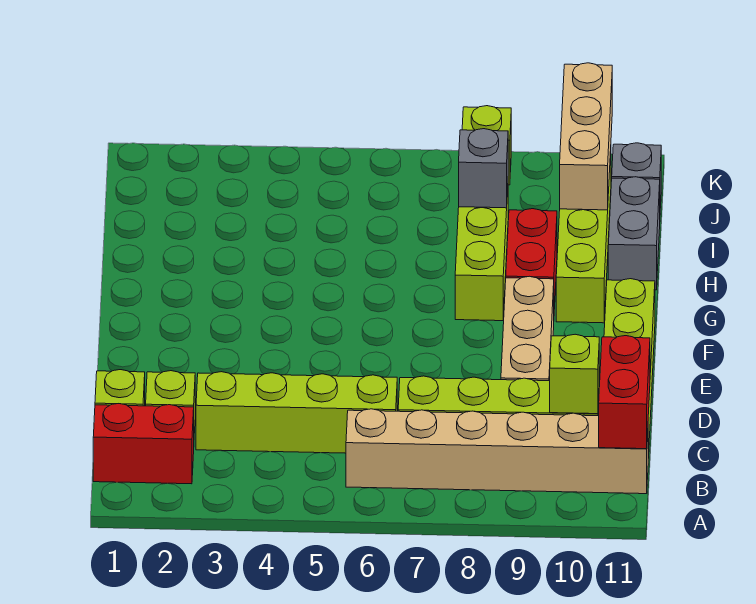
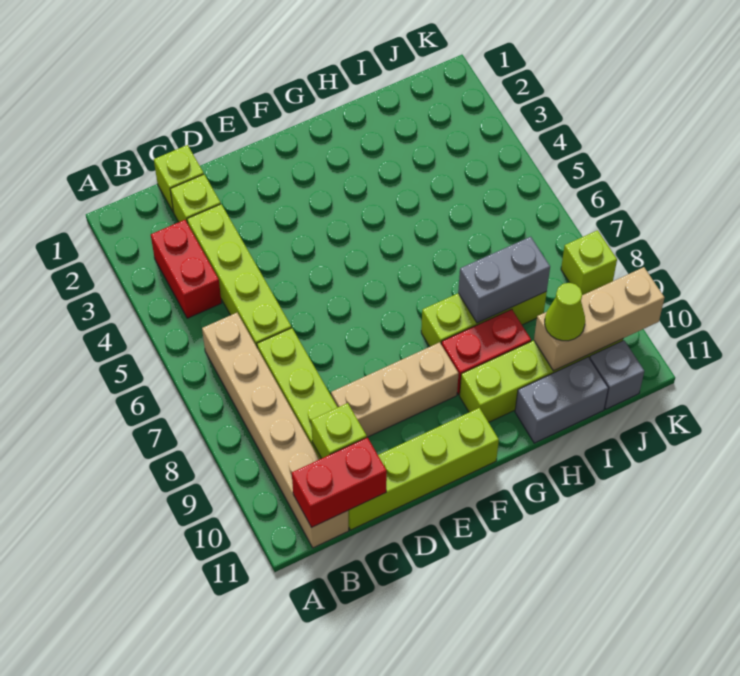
red brick B1:B2 level 1 -> red brick B3:B4 level 1
grey brick I8 level 2 -> grey brick H8:I8 level 2
none -> lime cone I10 level 3

